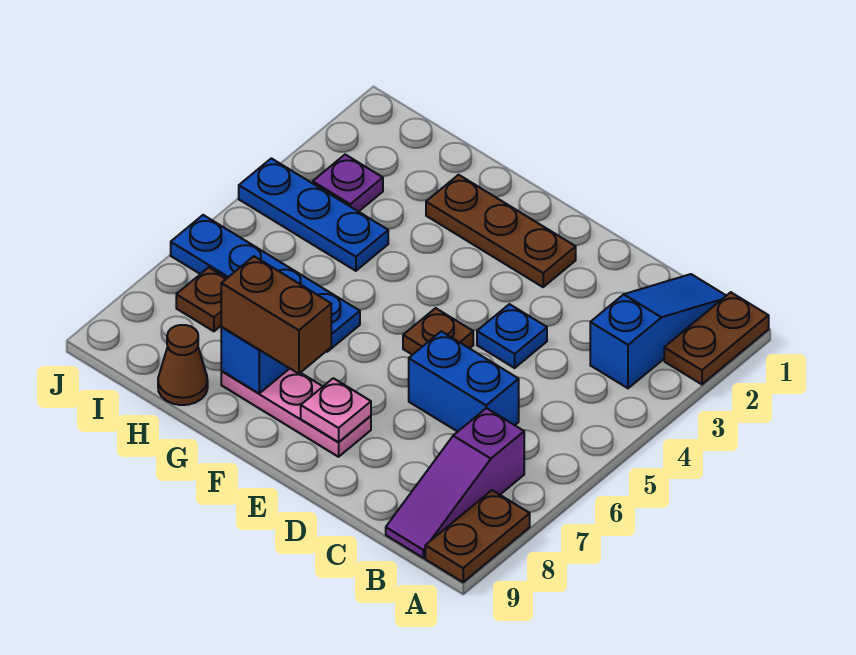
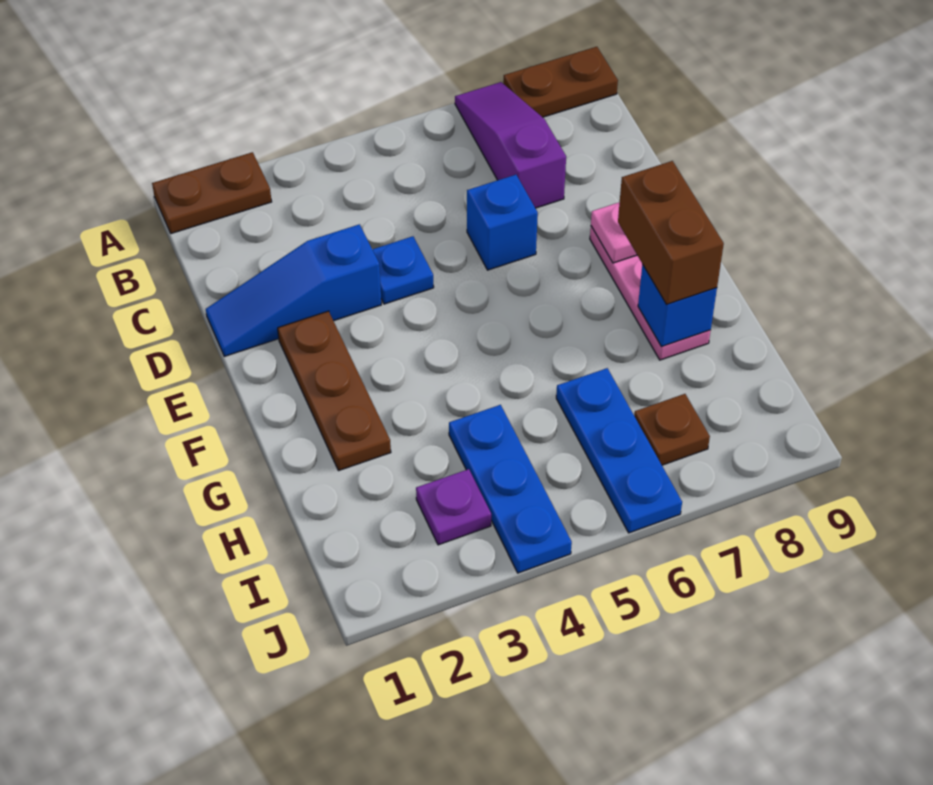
blue slope B1:B3 level 1 top 3 -> blue slope D1:D3 level 1 top 3
purple slope B7:B9 level 1 top 7 -> purple slope A7:C7 level 1 top C
blue brick C6:D6 level 1 -> blue brick D6 level 1
brown plate E5 level 1 -> none
blue plate G6:J6 level 1 -> blue plate H6:J6 level 1
brown cone H9 level 1 -> none

